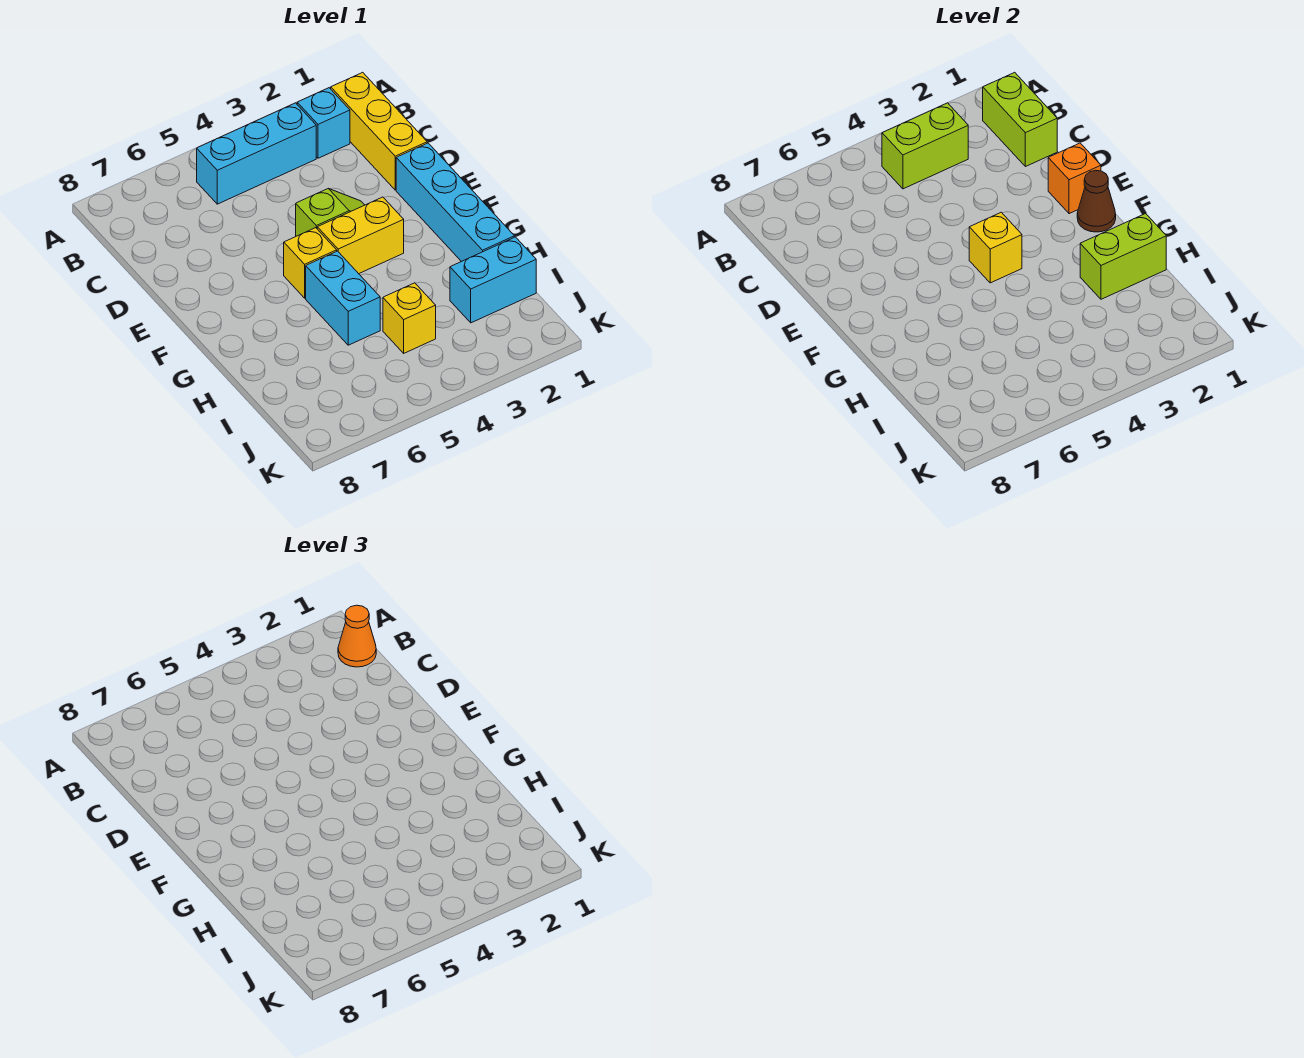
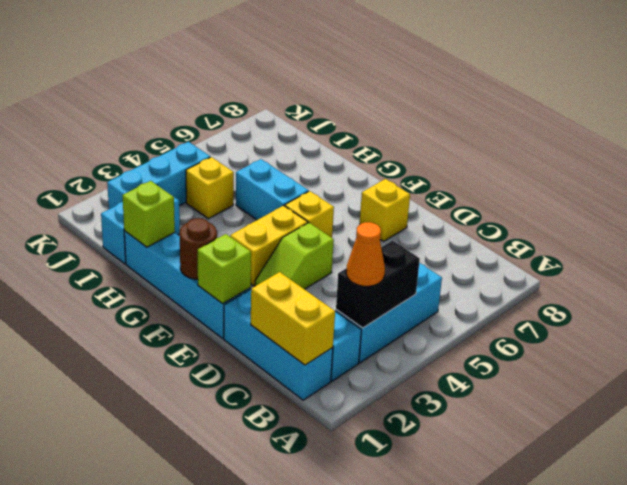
yellow brick B1:D1 level 1 -> cyan brick B1:D1 level 1
lime brick B1:C1 level 2 -> yellow brick B1:C1 level 2
orange cone B1 level 3 -> orange cone B3 level 3
lime brick B3:B4 level 2 -> black brick B3:B4 level 2
orange brick E1 level 2 -> lime brick E1 level 2
brown cone F1 level 2 -> brown round brick F1 level 2
yellow brick F4 level 2 -> yellow brick E7 level 1
lime brick H1:H2 level 2 -> lime brick H1 level 2
none -> cyan brick J2:J4 level 1

